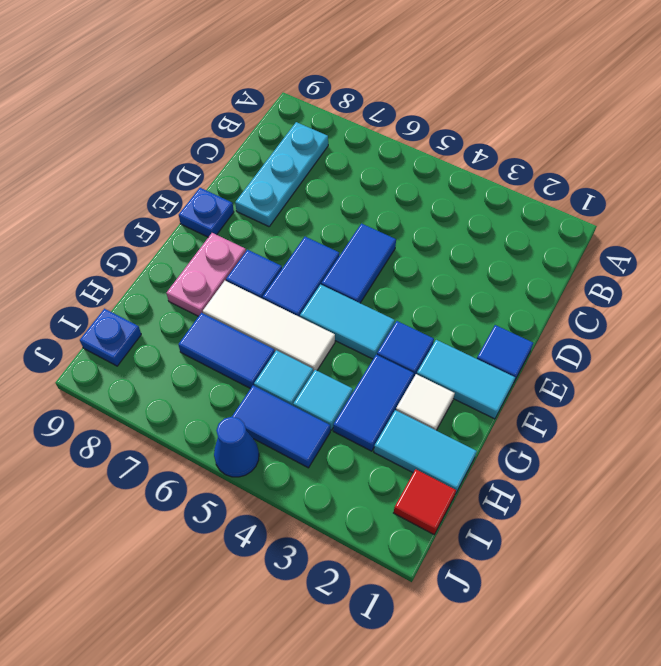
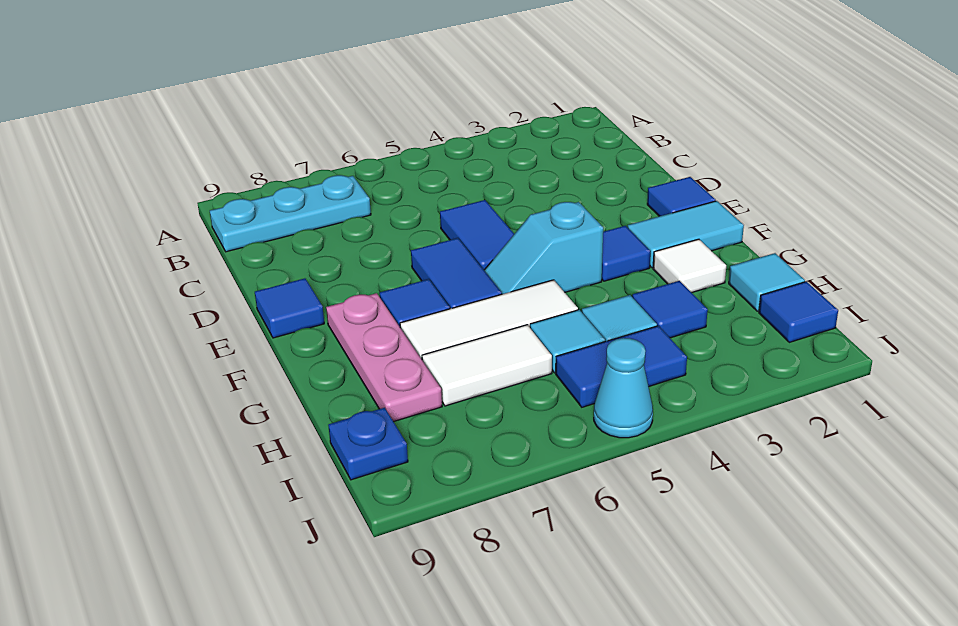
cyan plate B8:D8 level 1 -> cyan plate B7:B9 level 1
blue plate E9 level 1 -> blue tile E9 level 1
cyan tile F4:F5 level 1 -> cyan slope F4:F5 level 1 top 4
pink plate F8:G8 level 1 -> pink plate F8:H8 level 1
blue tile G3:H3 level 1 -> blue tile H3 level 1
cyan tile H1:H2 level 1 -> cyan tile H1 level 1
blue tile H6:H7 level 1 -> white tile H6:H7 level 1
red tile I1 level 1 -> blue tile I1 level 1
blue cone J5 level 1 -> cyan cone J5 level 1

